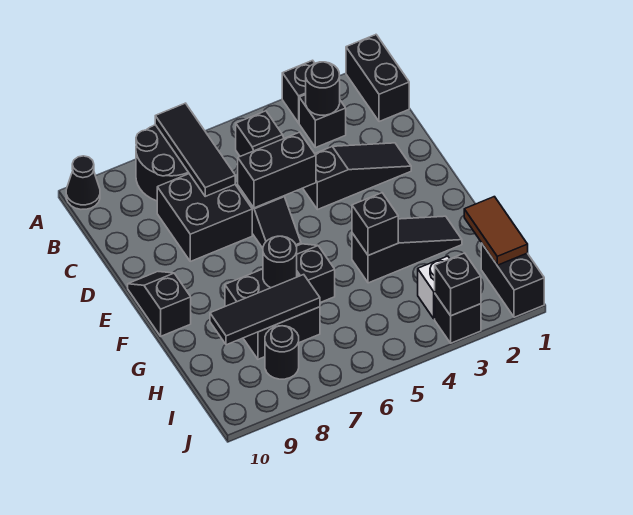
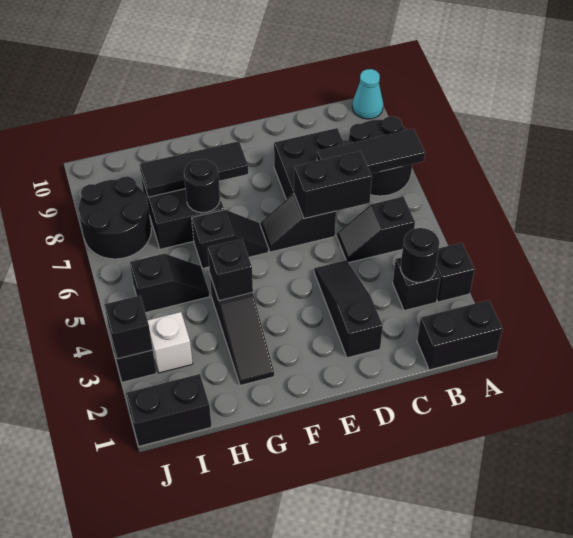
black cone A10 level 1 -> cyan cone A10 level 1
black slope D2:D4 level 1 top 4 -> black slope D2:D4 level 1 top 2
black brick D5:D6 level 2 -> black brick C6:D6 level 2
black slope E10:F10 level 1 top F -> black slope H5:I5 level 1 top I
brown tile H1:I1 level 2 -> none
black tile H7:H9 level 2 -> black tile F8:H8 level 2
black round brick I8 level 1 -> black round brick I7:J8 level 1

